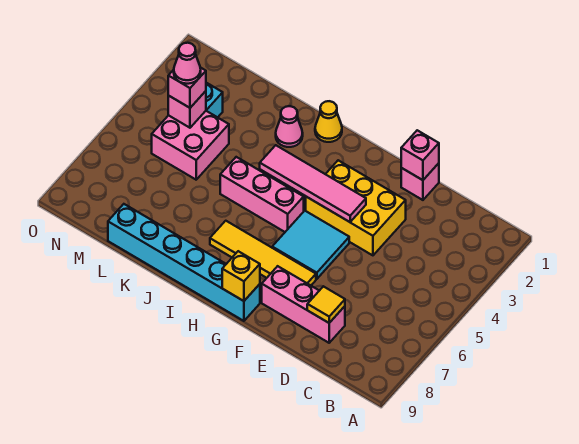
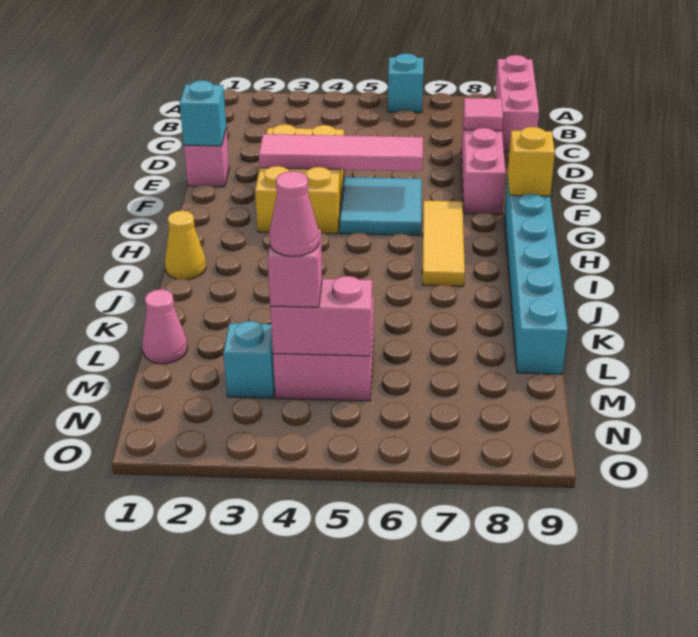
none -> cyan brick A6 level 1
yellow tile D8 level 2 -> pink tile D8 level 2
pink brick E1 level 2 -> cyan brick E1 level 2
pink tile F4:I4 level 2 -> pink tile F3:F6 level 2
yellow tile F7:I7 level 1 -> yellow tile G7:I7 level 1
pink brick H5:J5 level 1 -> pink brick A9:C9 level 1
pink cone J2 level 1 -> pink cone L1 level 1
pink brick M4 level 2 -> pink brick M4:M5 level 2

